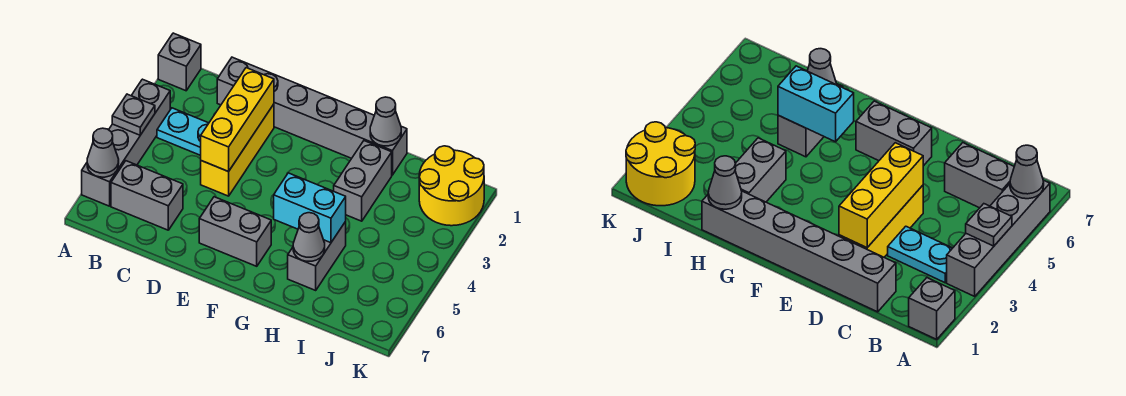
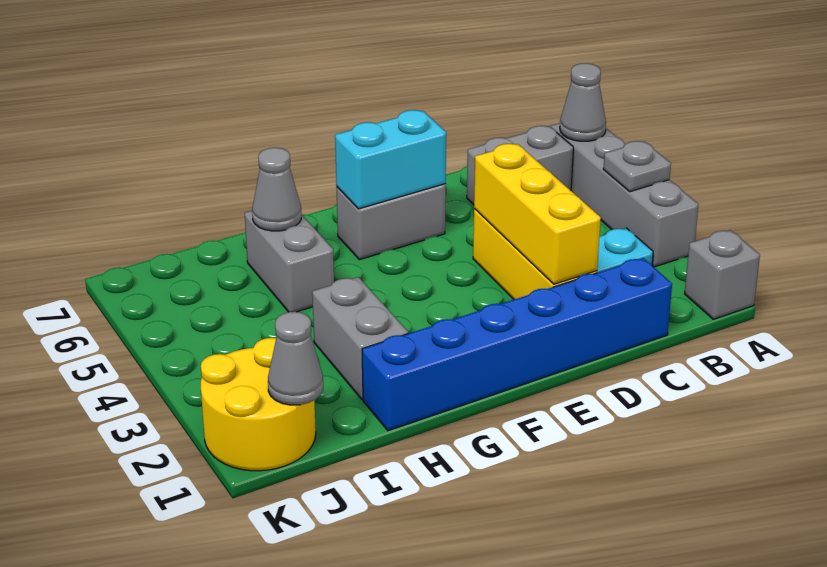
grey brick C1:H1 level 1 -> blue brick C1:H1 level 1
cyan brick G5:H5 level 2 -> cyan brick E6:F6 level 2
grey cone H1 level 2 -> grey cone J1 level 2

